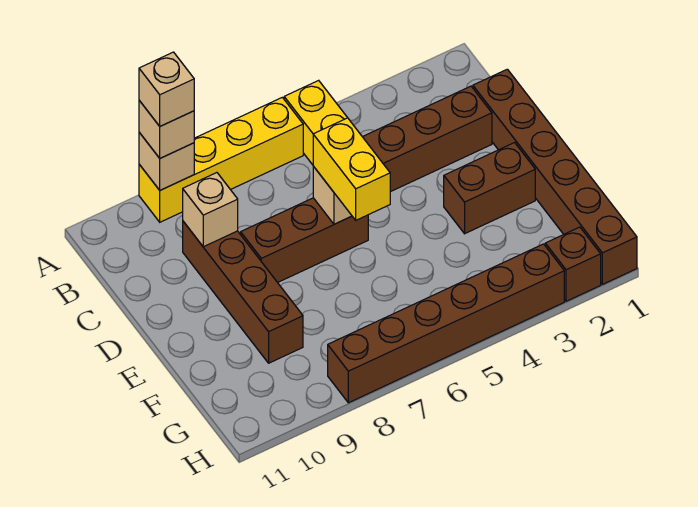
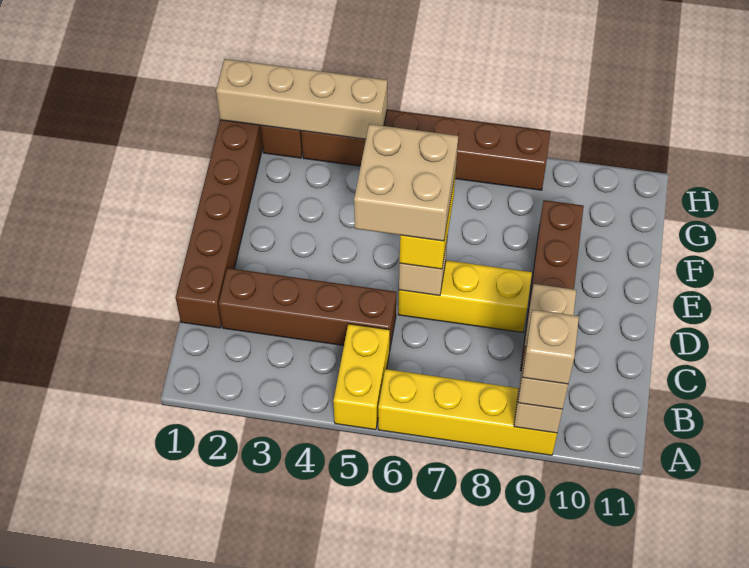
none -> tan brick D5:E6 level 4
brown brick D6:D8 level 1 -> yellow brick D6:D8 level 1
brown brick E2:E3 level 1 -> none
none -> tan brick H1:H4 level 2

